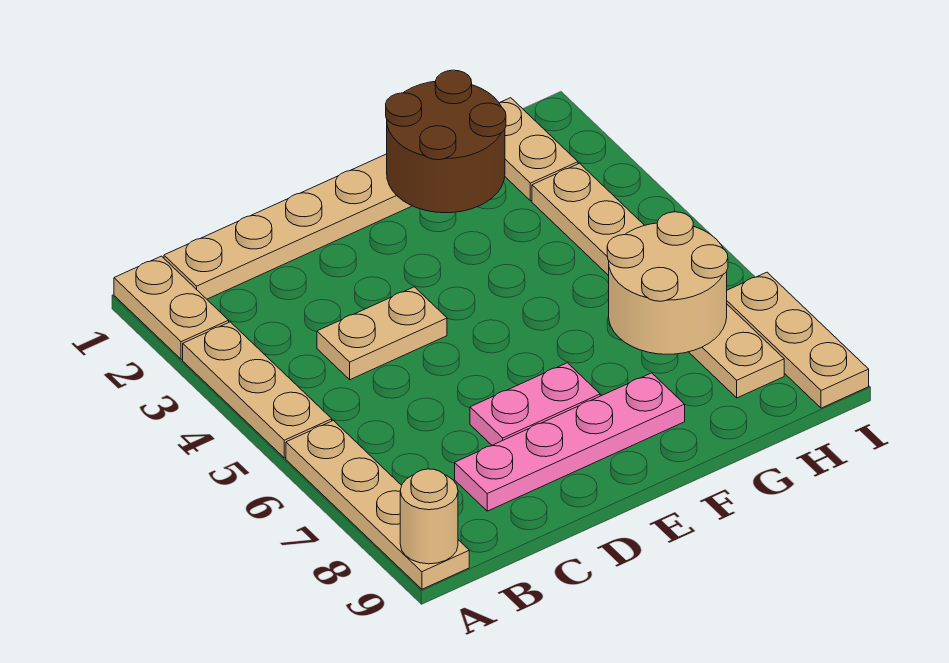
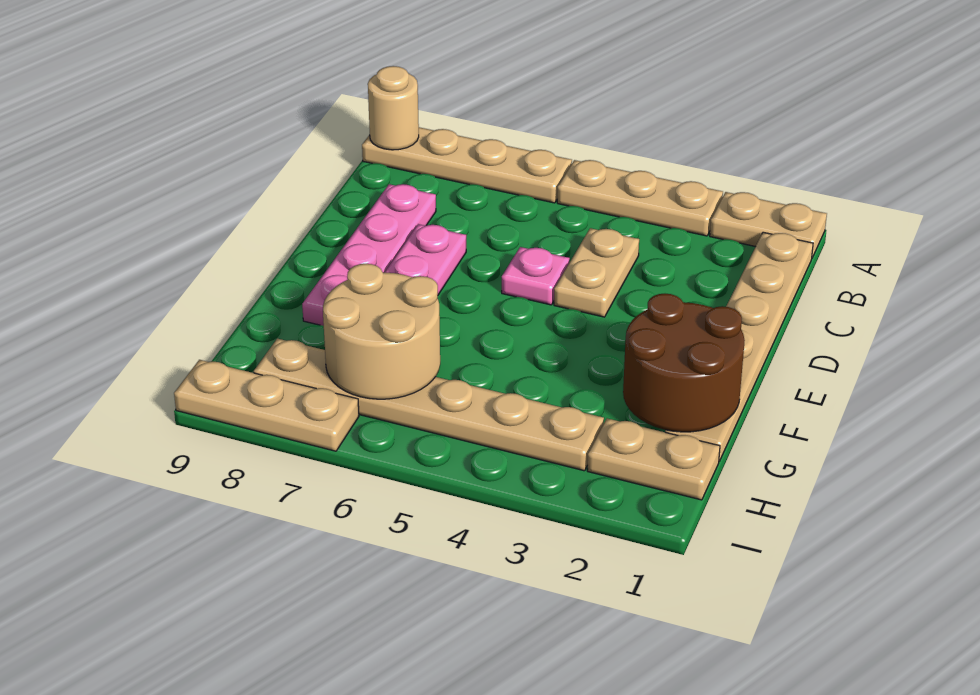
none -> pink plate D5 level 1

